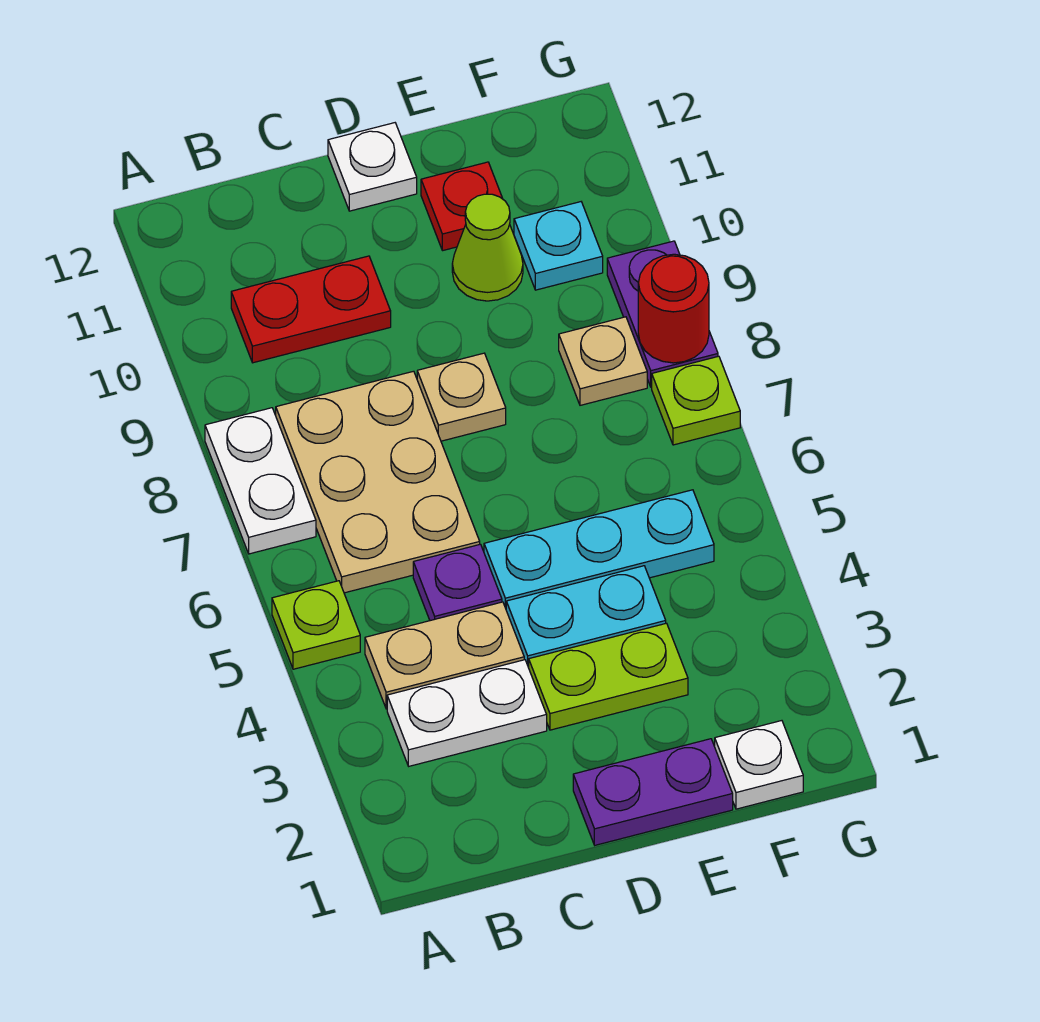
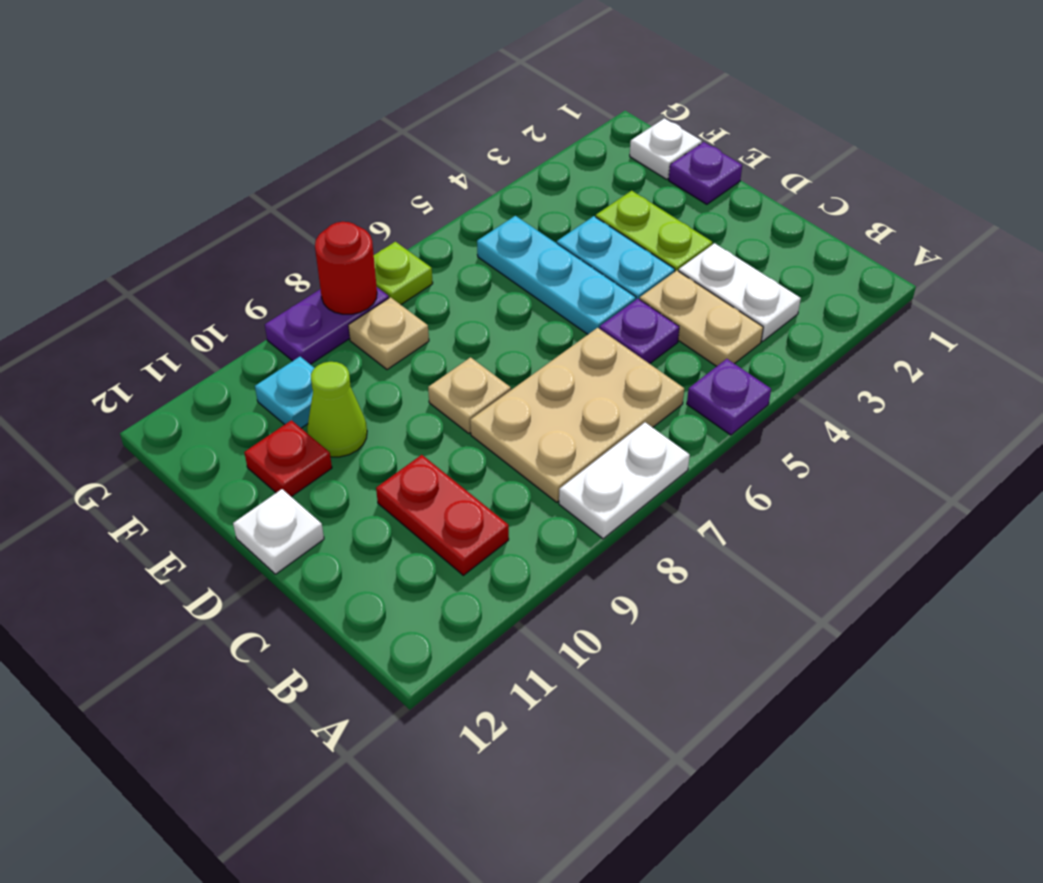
lime plate A5 level 1 -> purple plate A5 level 1
purple plate D1:E1 level 1 -> purple plate E1 level 1

